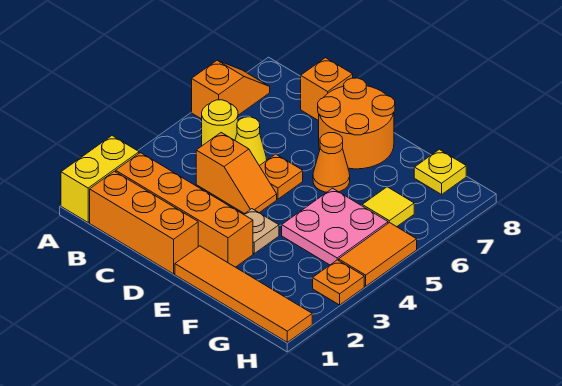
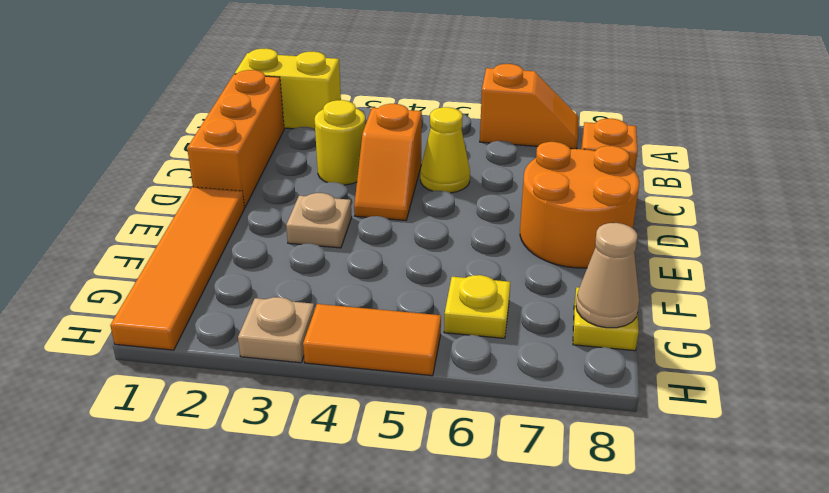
orange brick B2:E2 level 1 -> none
yellow round brick B5 level 1 -> yellow round brick C3 level 1
orange plate D5 level 1 -> none
orange cone E6 level 1 -> none
pink plate F4:G5 level 1 -> none
yellow tile G6 level 1 -> yellow plate G6 level 1
none -> tan cone G8 level 2
orange plate H3 level 1 -> tan plate H3 level 1

